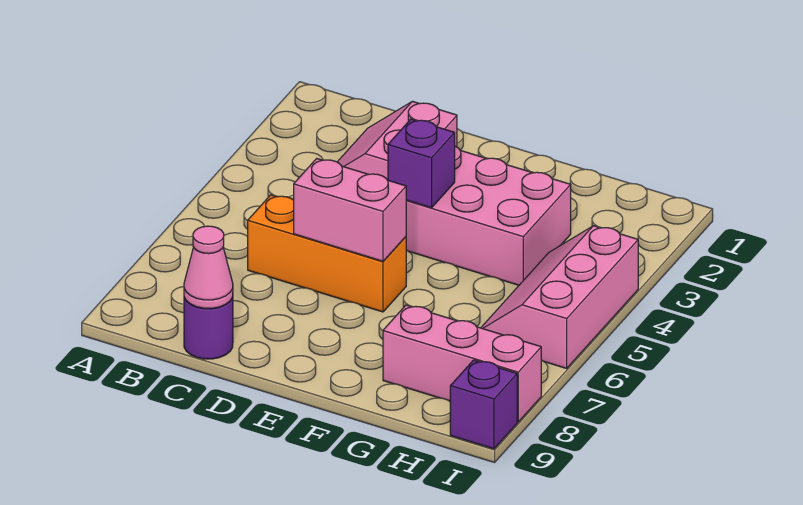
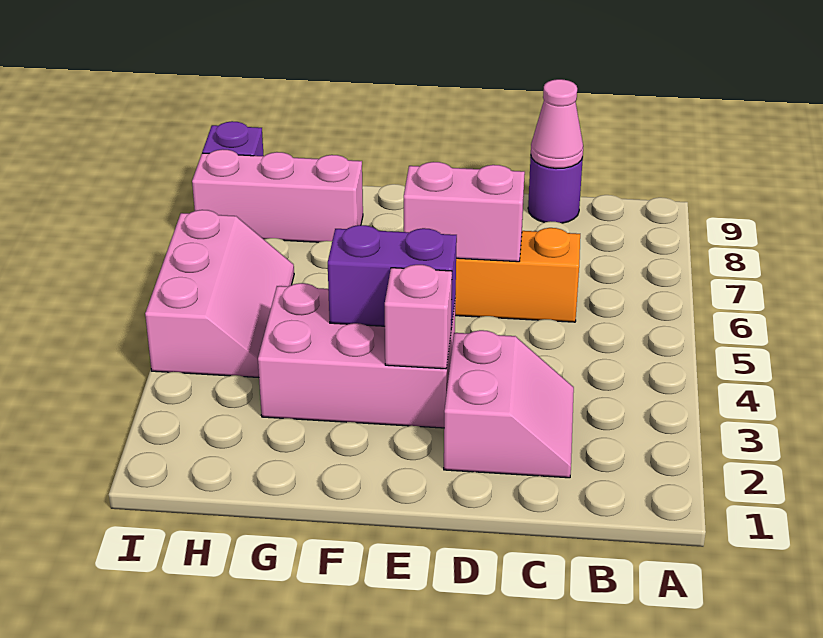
none -> pink brick E3 level 2
purple brick E4 level 2 -> purple brick E4:F4 level 2

